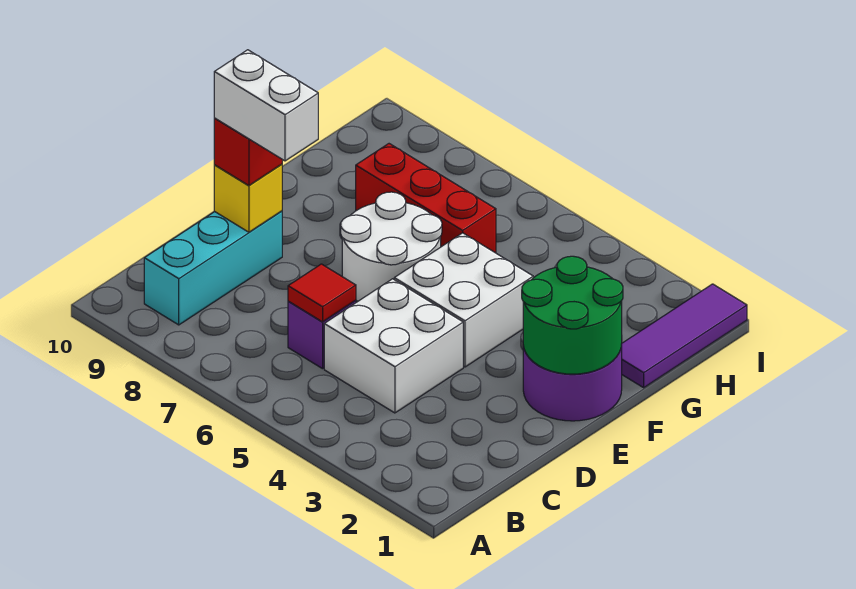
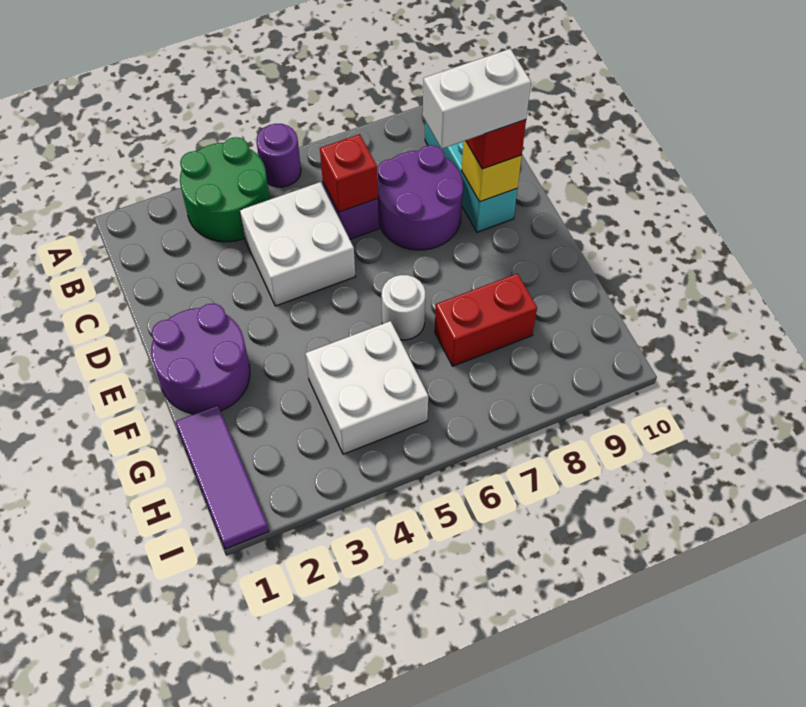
none -> purple round brick A5 level 1
red tile C6 level 2 -> red brick C6 level 2
none -> purple round brick C7:D8 level 1
green round brick E1:F2 level 2 -> green round brick A3:B4 level 1
white brick E4:F5 level 1 -> white brick G4:H5 level 1
white round brick E6:F7 level 1 -> white round brick F6 level 1
red brick G6:G8 level 1 -> red brick G7:G8 level 1

